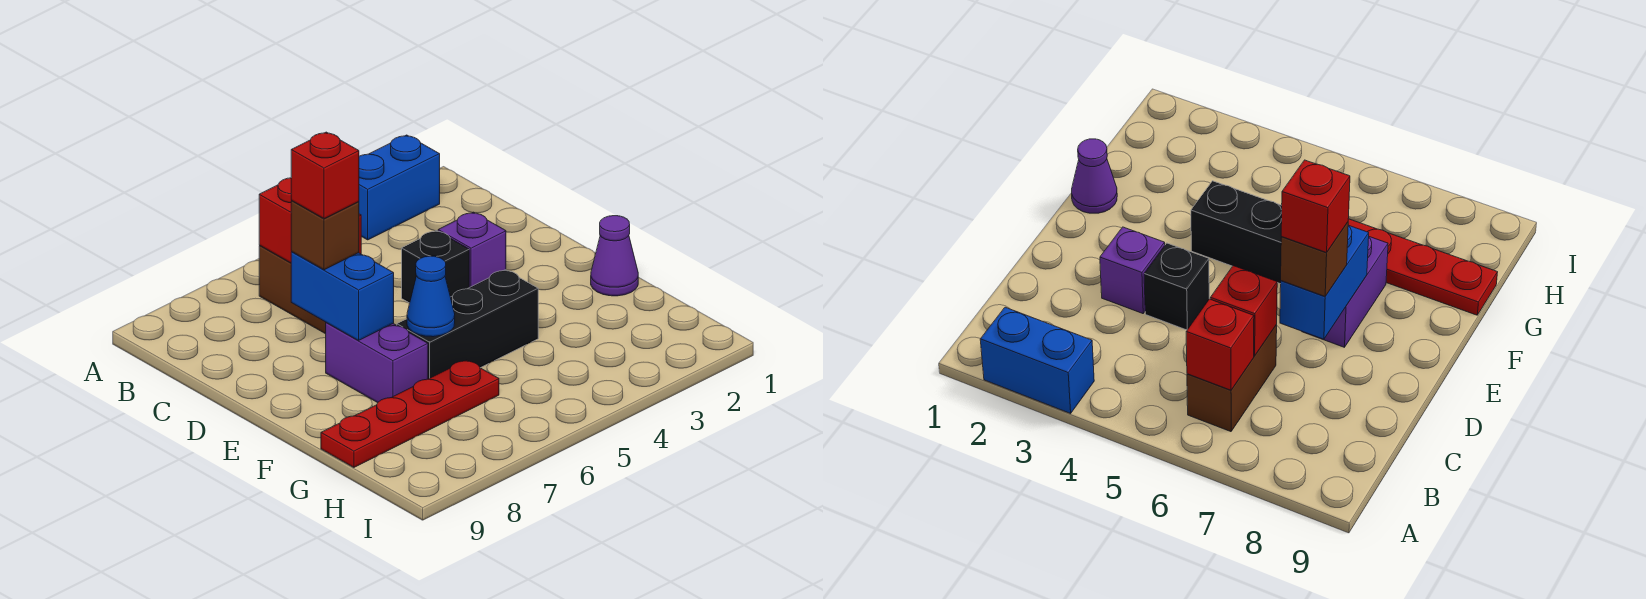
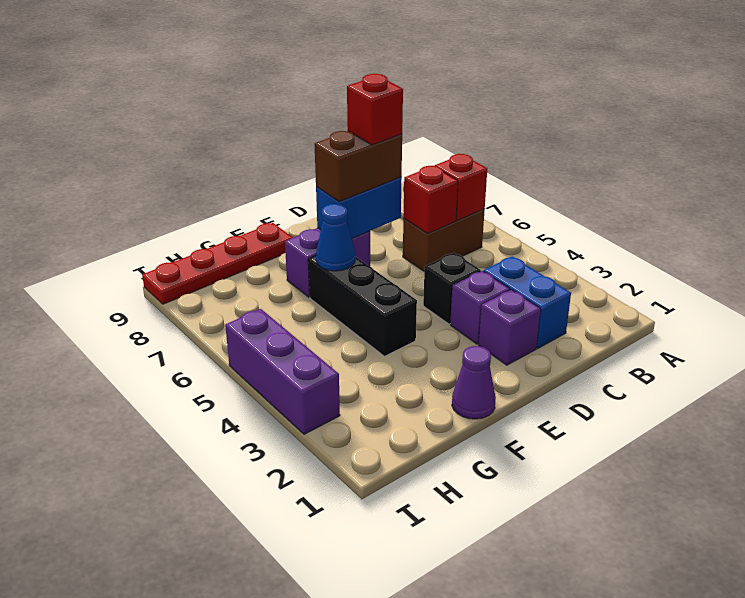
blue brick A2:A3 level 1 -> blue brick C2:C3 level 1
none -> purple brick D2 level 1
brown brick D7 level 3 -> brown brick D7:E7 level 3
red plate G6:G9 level 1 -> red plate F9:I9 level 1
none -> purple brick I3:I5 level 1

